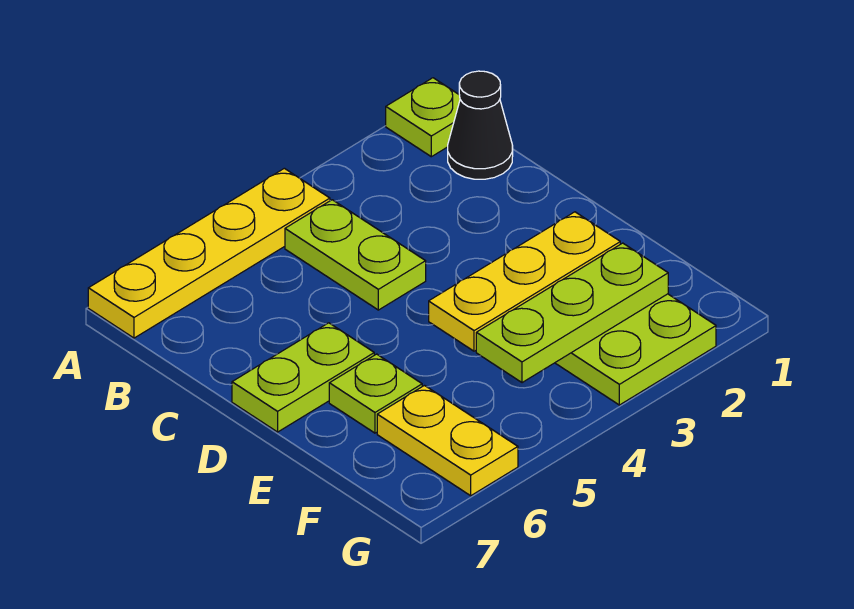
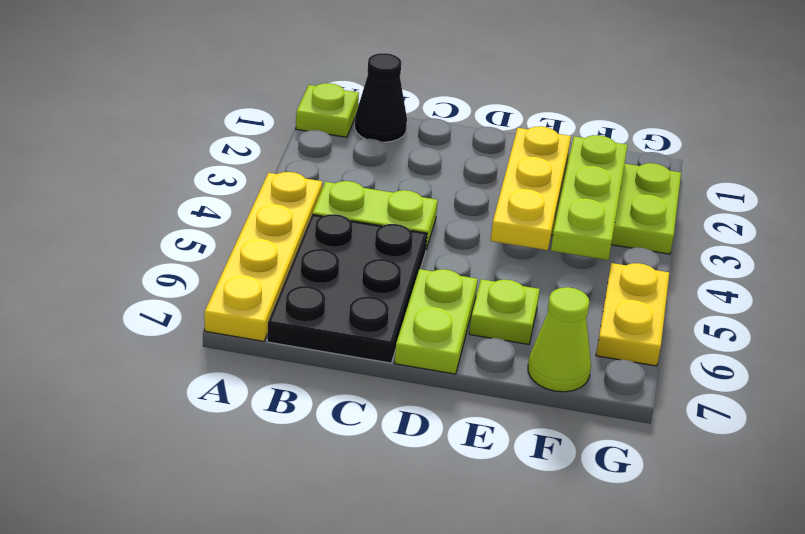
none -> black plate B5:C7 level 1
yellow plate F6:G6 level 1 -> yellow plate G5:G6 level 1
none -> lime cone F7 level 1

